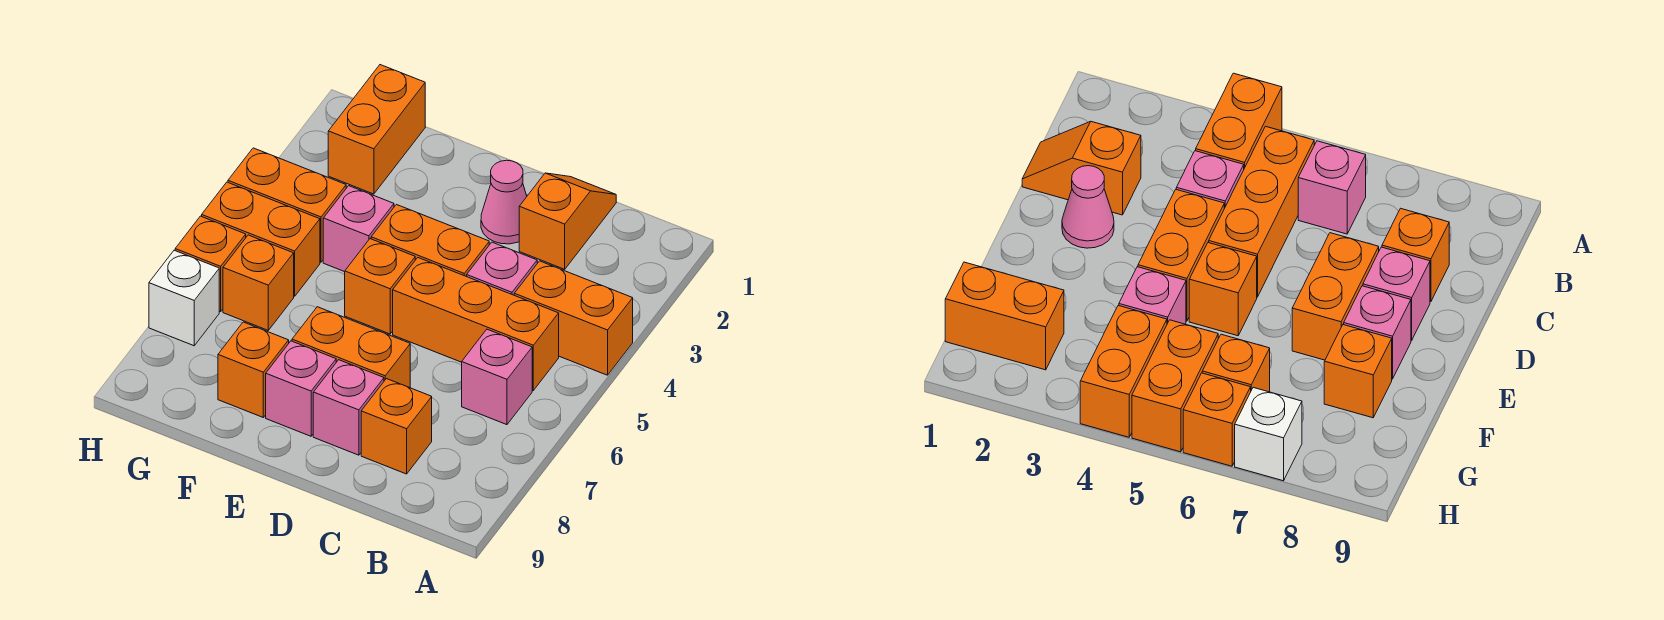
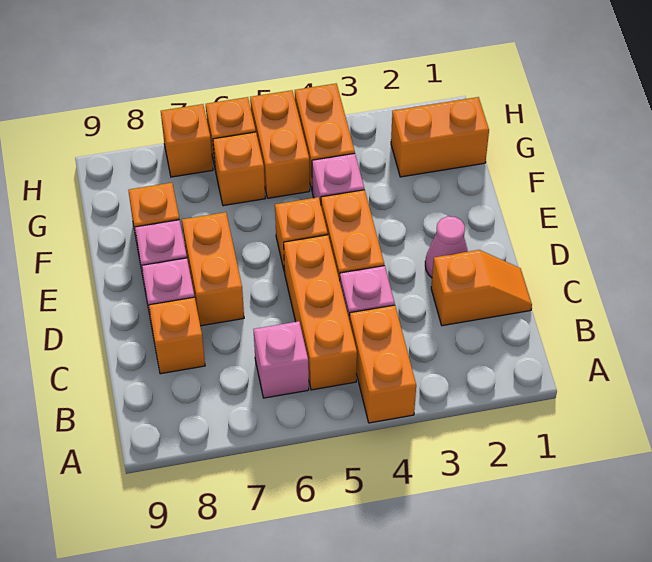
white brick H7 level 1 -> orange brick H7 level 1

